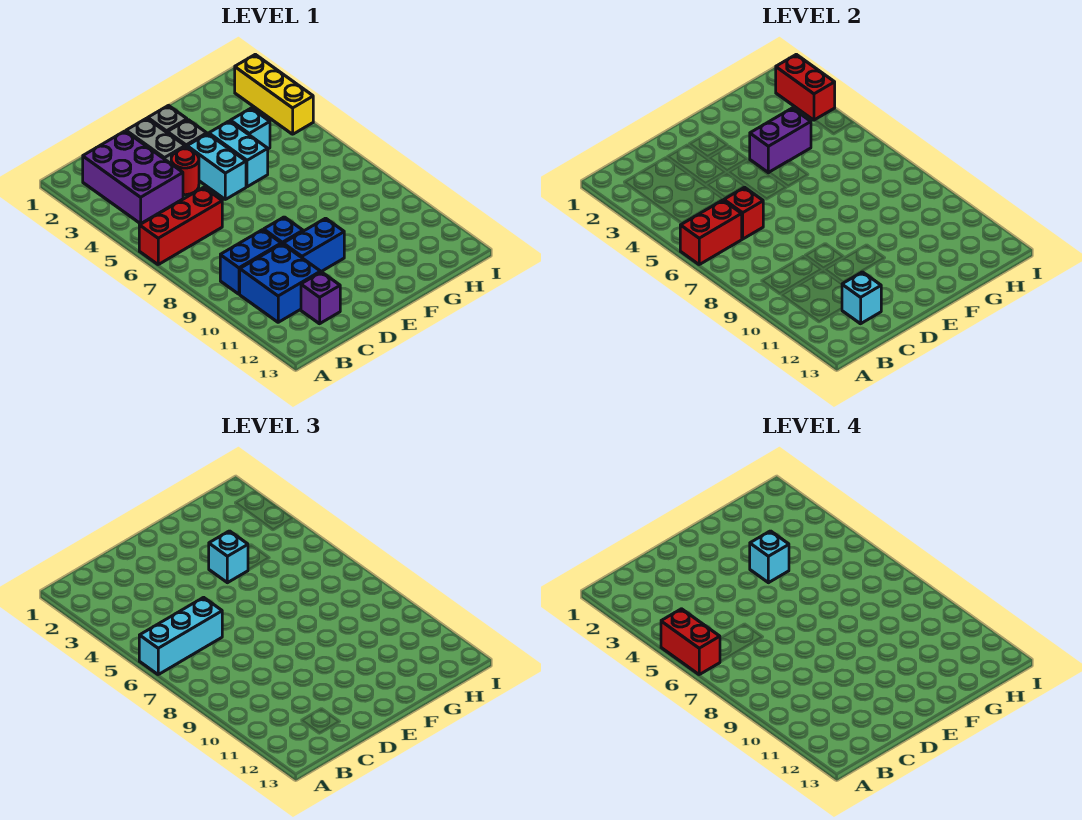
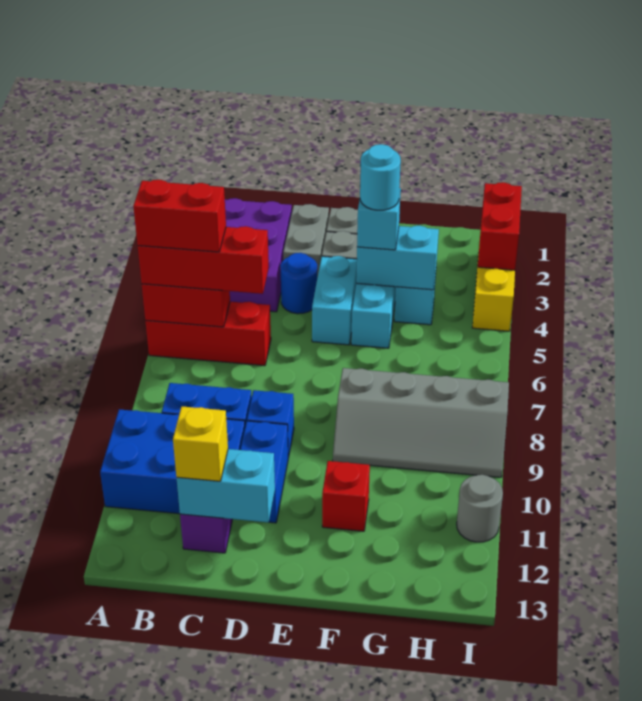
red brick A5:A6 level 4 -> red brick A6:B6 level 4
cyan brick A6:C6 level 3 -> red brick A6:C6 level 3
blue brick B10:C11 level 1 -> blue brick A10:C11 level 1
red brick C6 level 2 -> red brick F11 level 1
cyan brick C12 level 2 -> cyan brick C12:D12 level 2
none -> yellow brick C12 level 3
red round brick D4 level 1 -> blue round brick D4 level 1
blue brick D10:E10 level 1 -> blue brick D10:D11 level 1
purple brick F4:G4 level 2 -> cyan brick F4:G4 level 2
cyan brick F4 level 4 -> cyan round brick F4 level 4
none -> grey slope F8:I9 level 1 top 8
none -> grey round brick I11 level 1

